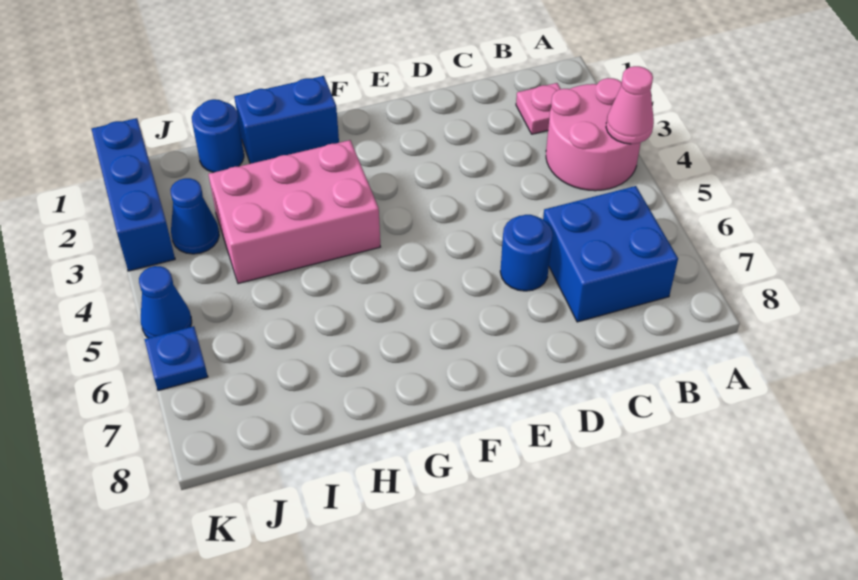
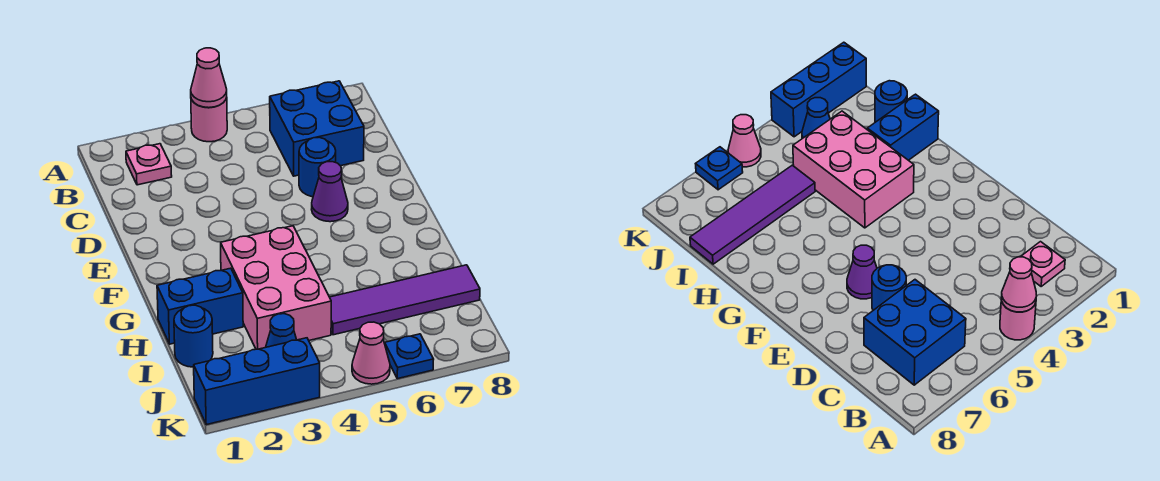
pink round brick A3:B4 level 1 -> pink round brick A4 level 1
none -> purple cone E6 level 1
blue brick G1:H1 level 1 -> blue brick H1:H2 level 1
none -> purple tile I5:I8 level 1
blue cone K5 level 1 -> pink cone K5 level 1

